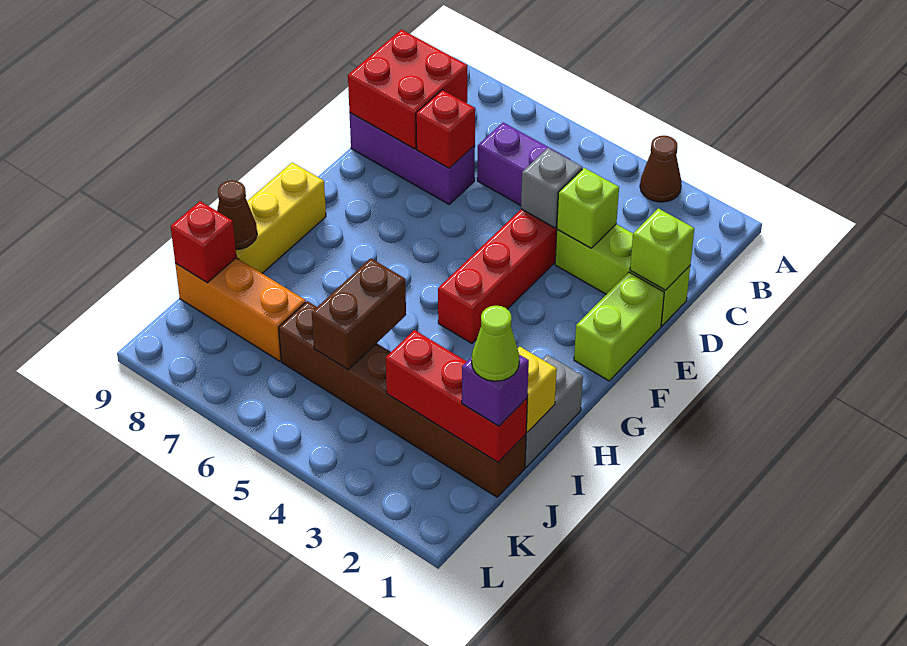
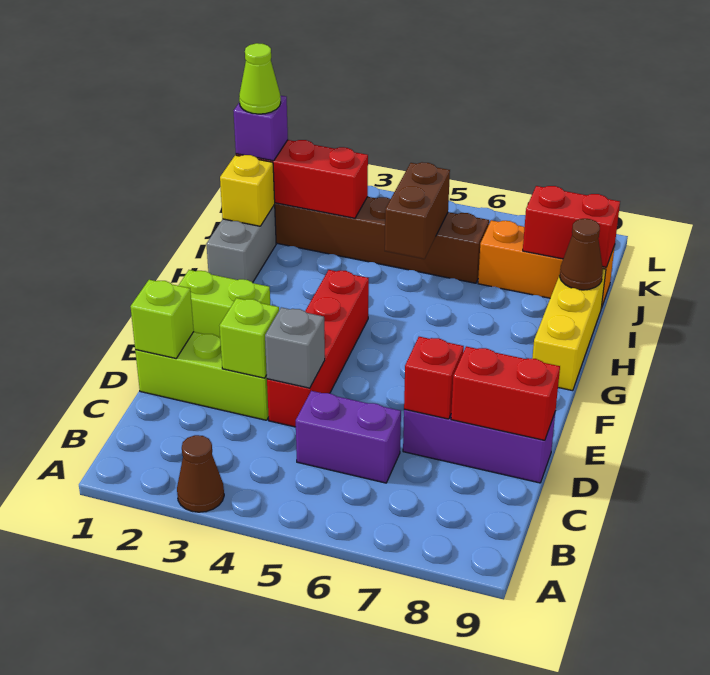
red brick C8:D9 level 2 -> red brick D8:D9 level 2
lime brick E1:F1 level 1 -> lime brick F1:F2 level 1
red brick J9 level 2 -> red brick J8:J9 level 2

